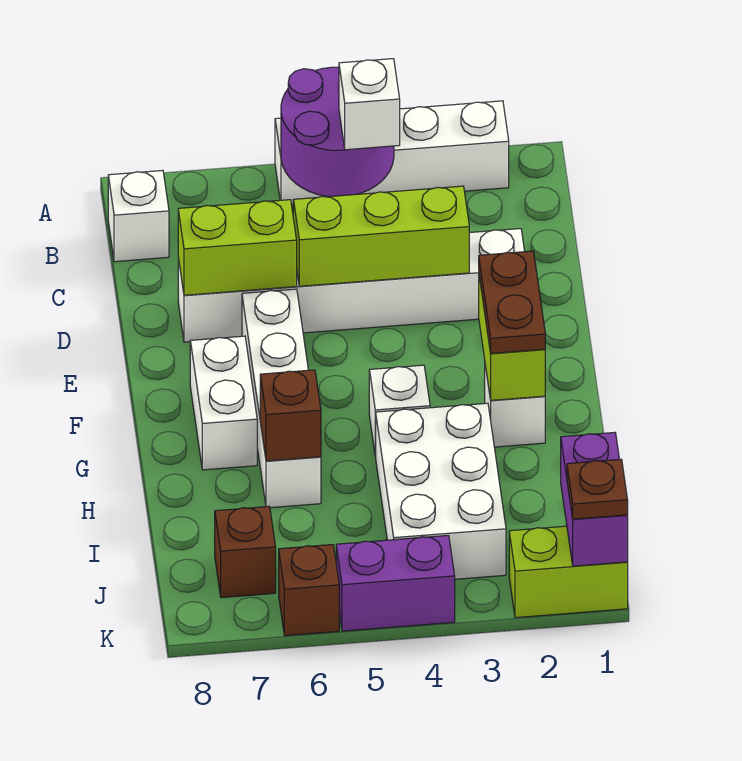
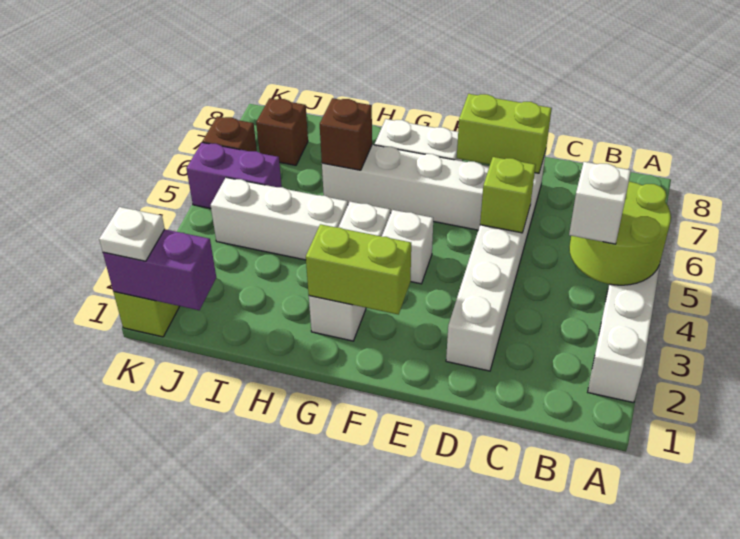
purple round brick A4:B5 level 2 -> lime round brick A4:B5 level 2
white brick B8 level 1 -> white brick F4 level 1
lime brick D3:D5 level 2 -> lime brick D5 level 2
lime brick D6:D7 level 2 -> lime brick D7:E7 level 2
brown plate F2:G2 level 3 -> none
white brick H3:J4 level 1 -> white brick H4:J4 level 1
brown plate K1 level 3 -> white plate K1 level 3
purple brick K4:K5 level 1 -> purple brick J5:K5 level 1

